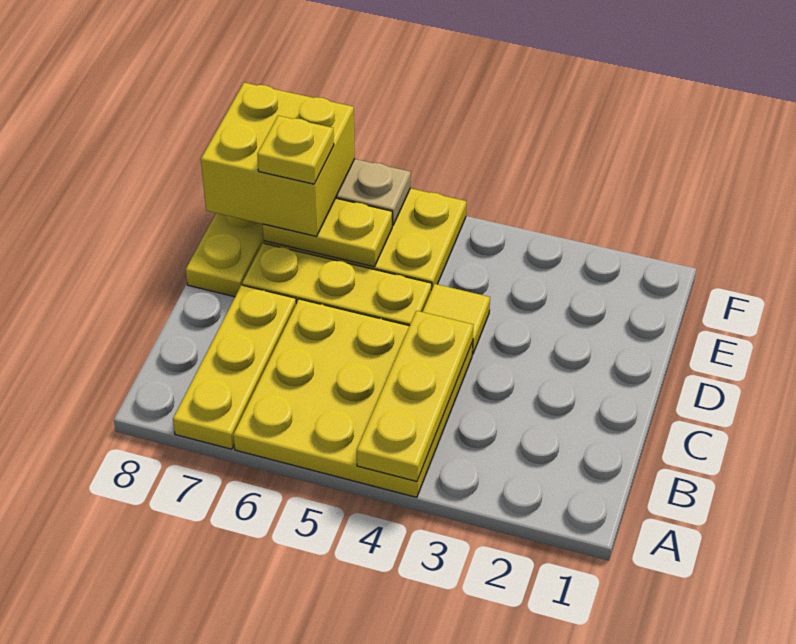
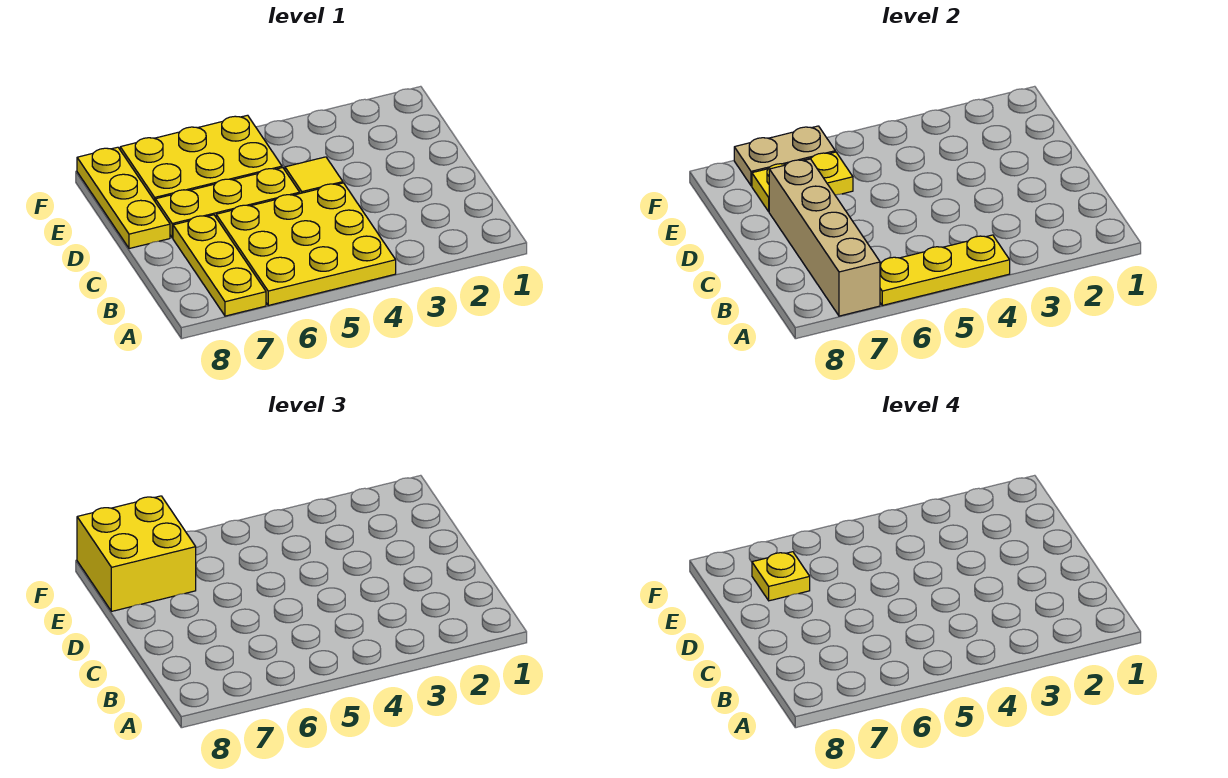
yellow plate A4:C4 level 2 -> yellow plate A4:A6 level 2
none -> tan brick A7:D7 level 2

